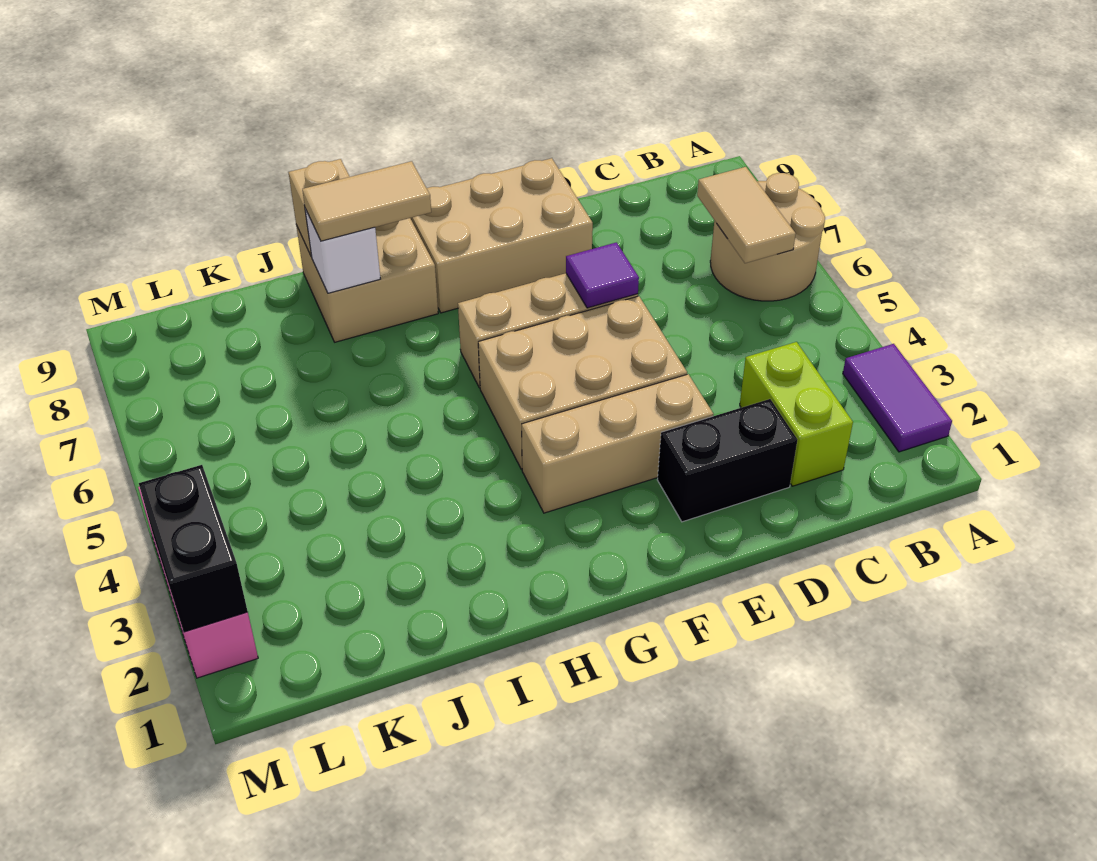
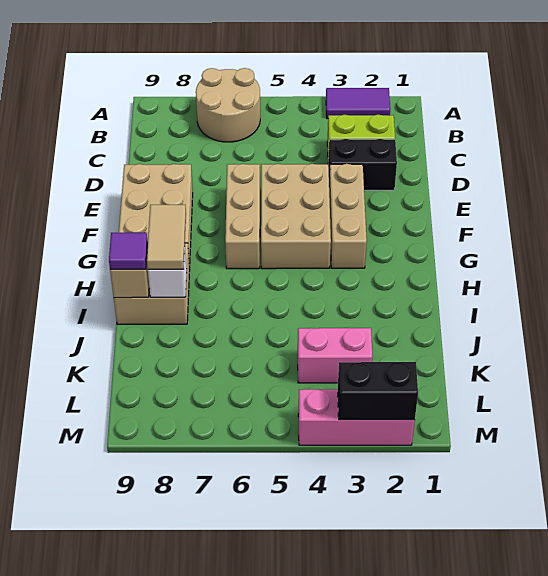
tan tile B6:B7 level 2 -> none
black brick D2:E2 level 1 -> black brick D2:D3 level 1
purple tile E6 level 2 -> purple tile I9 level 3
none -> pink brick K3:K4 level 1

